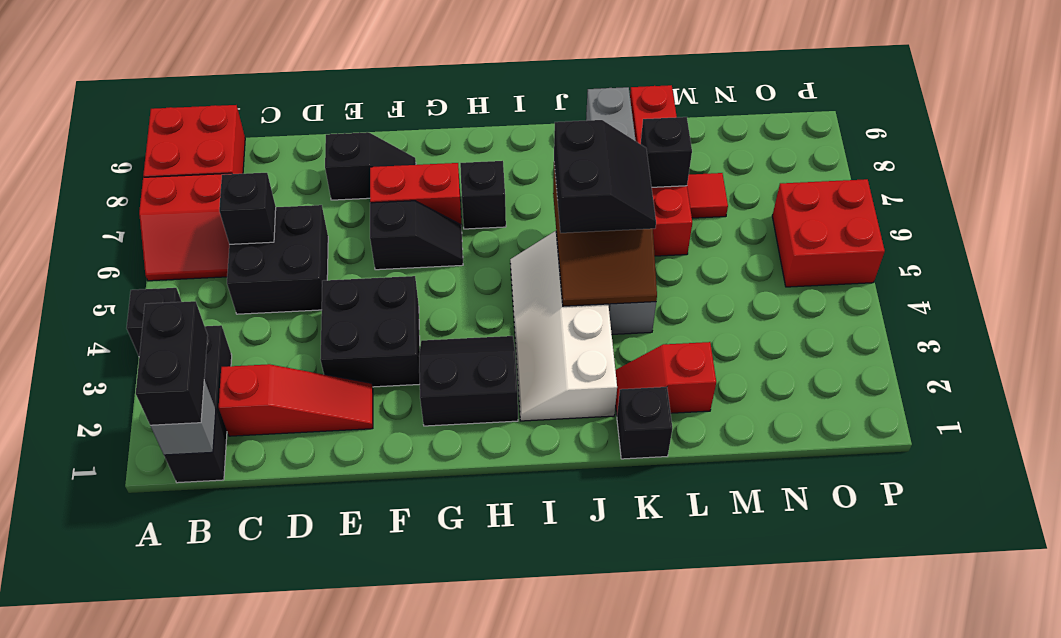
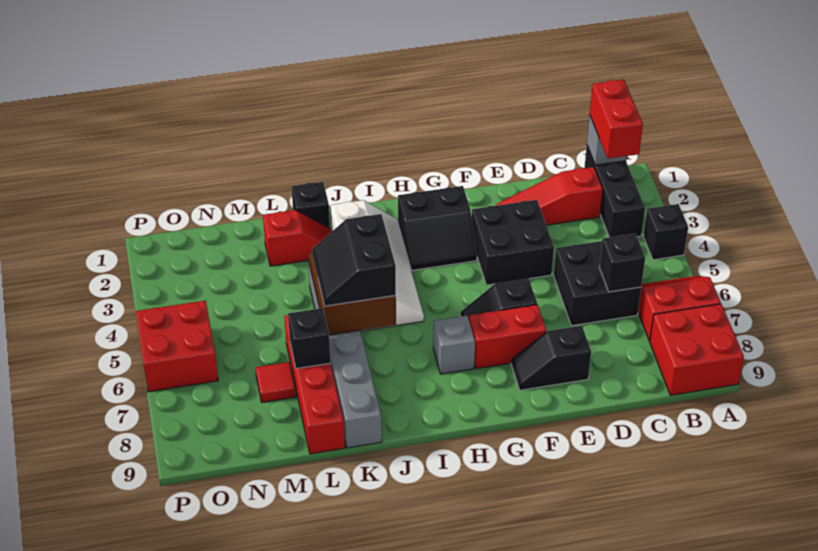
black brick B1:B2 level 3 -> red brick B1:B2 level 3
black brick H7 level 1 -> grey brick H7 level 1

